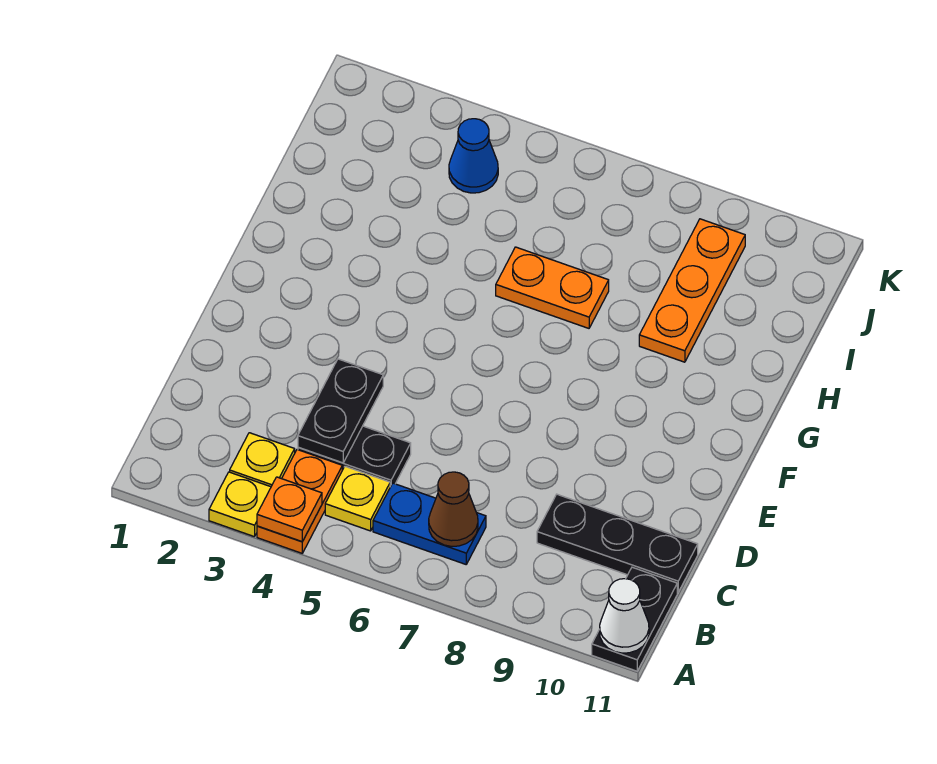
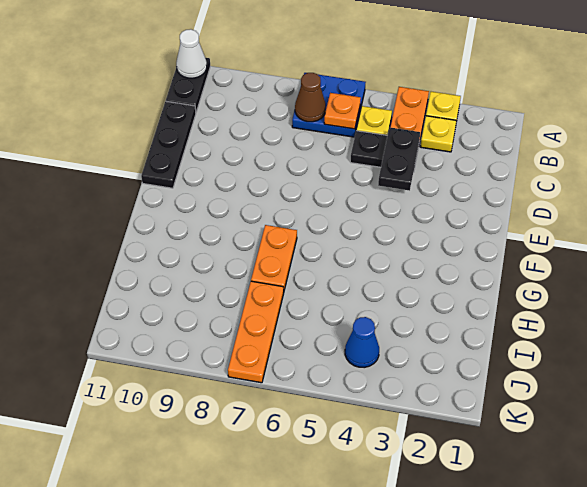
orange plate A4 level 2 -> orange plate B6 level 2
blue plate B6:B7 level 1 -> blue plate A6:B7 level 1
black plate C9:C11 level 1 -> black plate C11:E11 level 1
orange plate H6:H7 level 1 -> orange plate G7:H7 level 1
orange plate H9:J9 level 1 -> orange plate I7:K7 level 1

